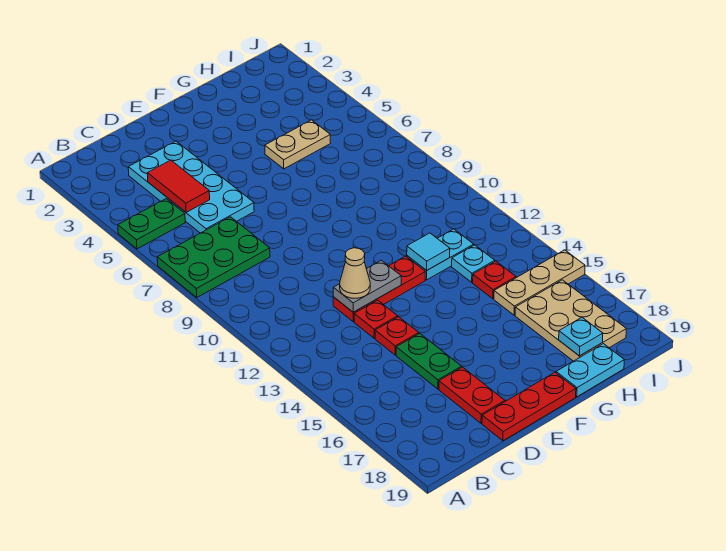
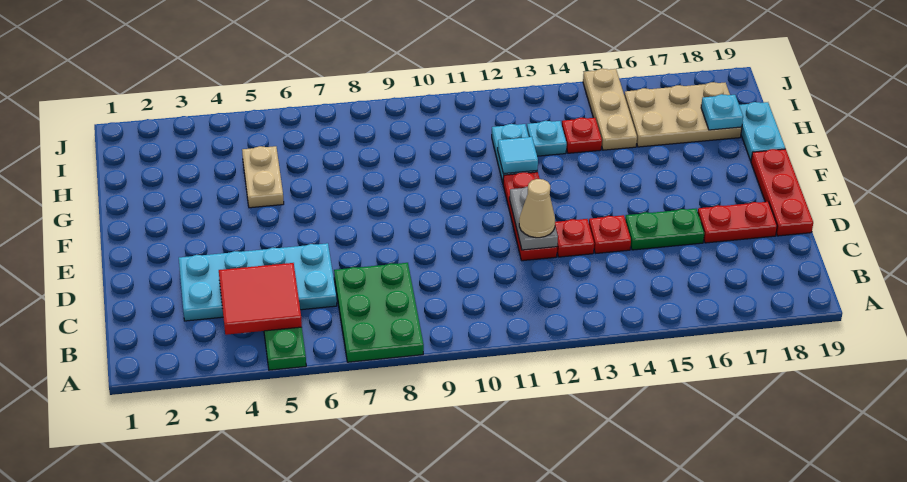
red tile C4:C5 level 2 -> red tile B4:C5 level 2

